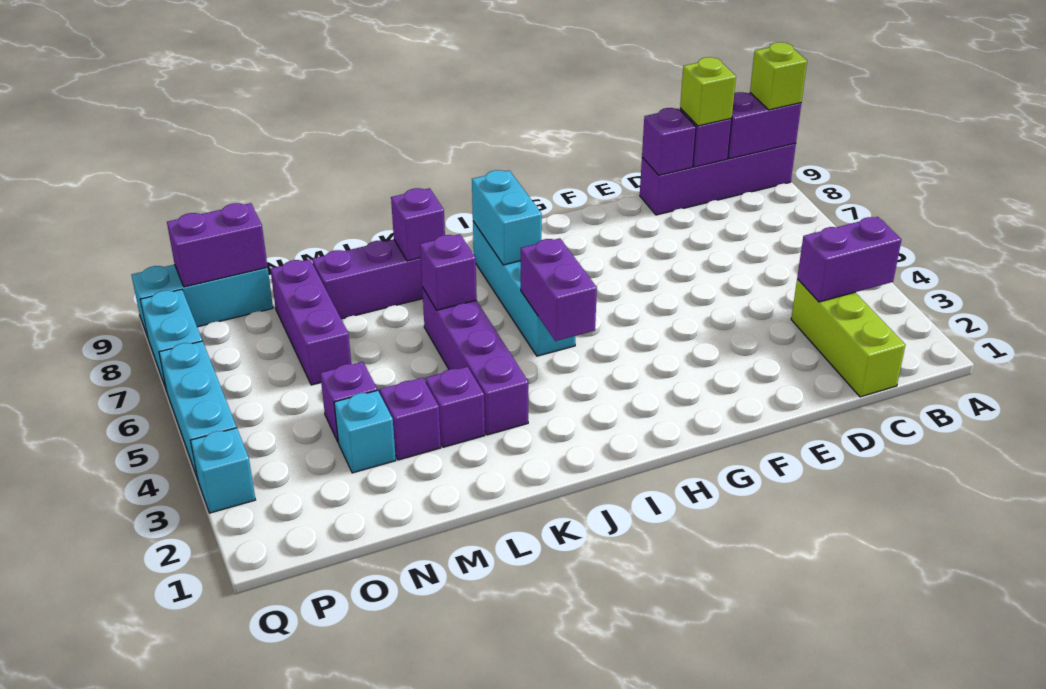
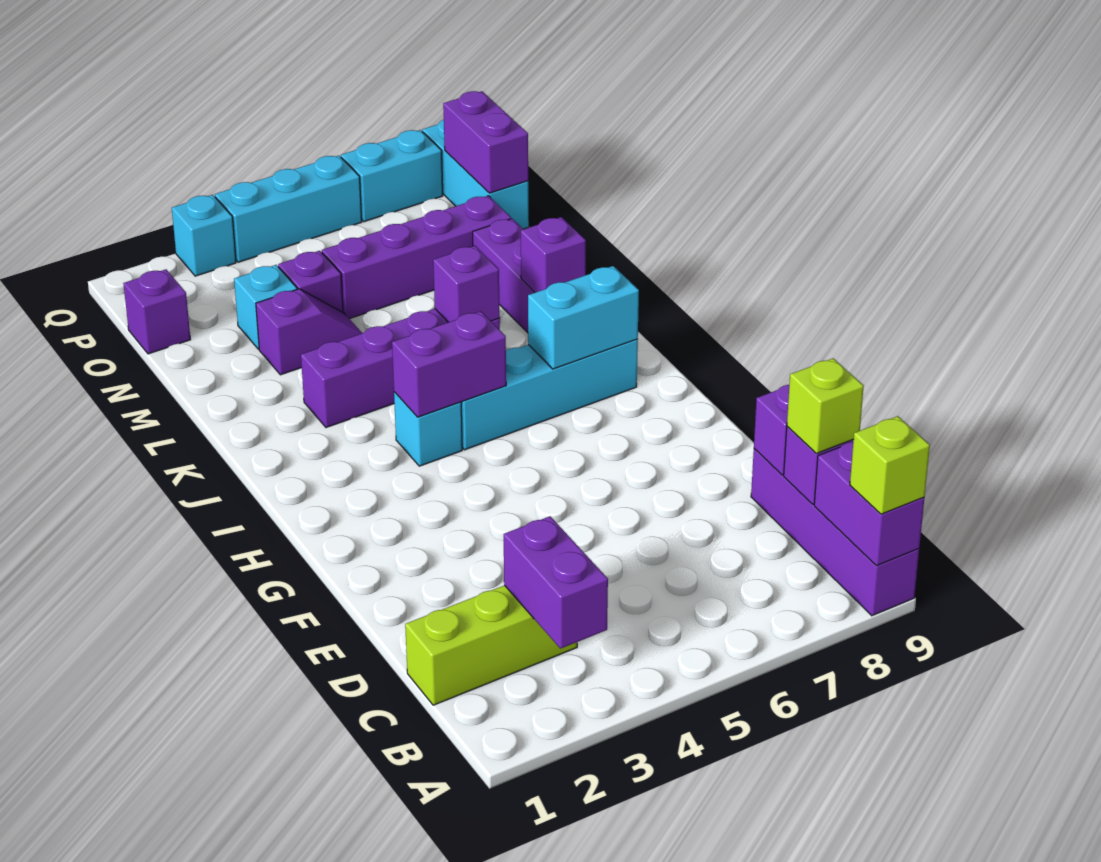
none -> cyan brick I4 level 1
purple brick L3 level 1 -> purple brick O1 level 1
purple brick N6:N8 level 1 -> purple brick N5:N8 level 1

